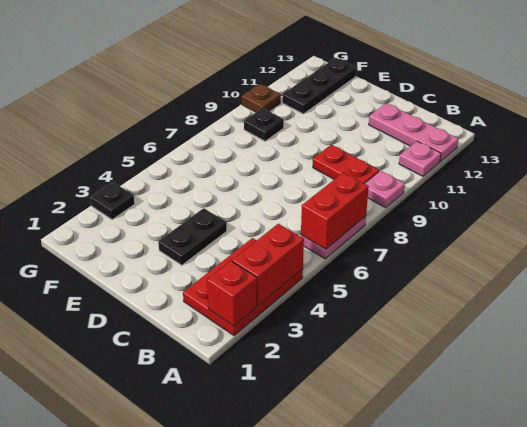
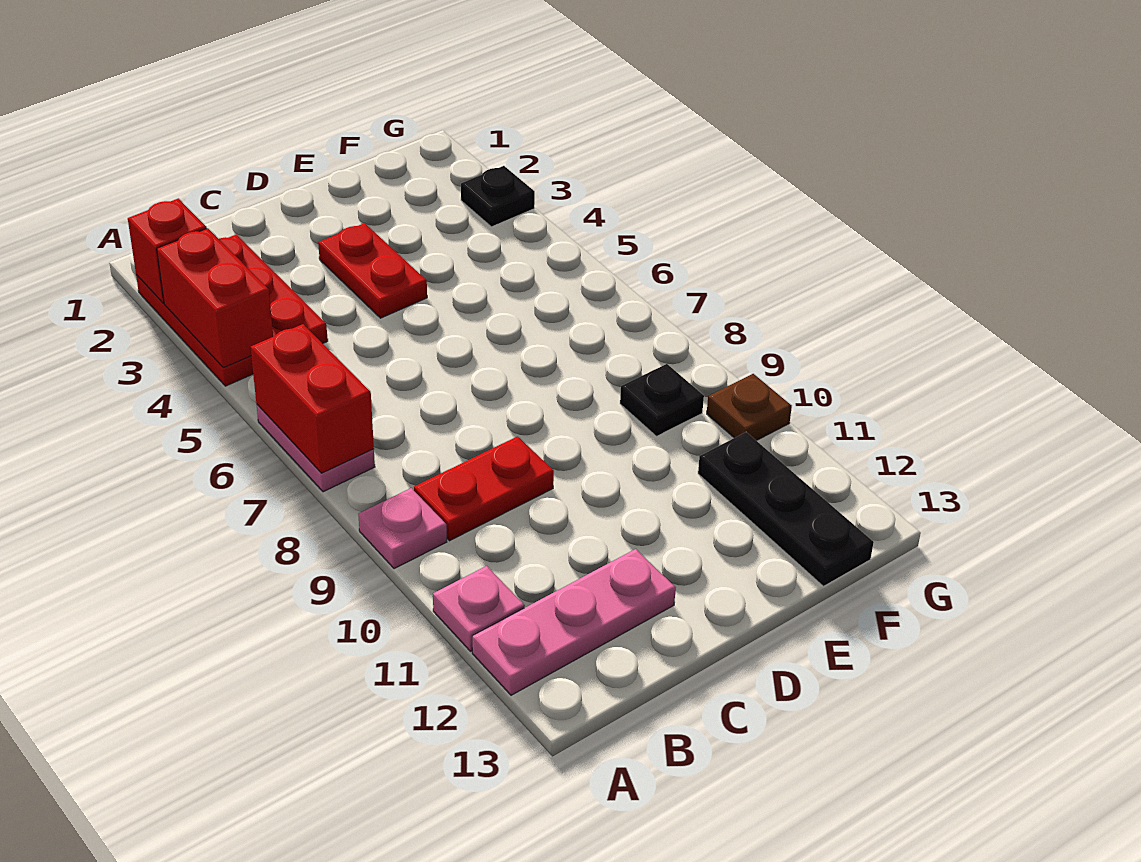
black plate D3:D4 level 1 -> red plate D3:D4 level 1

